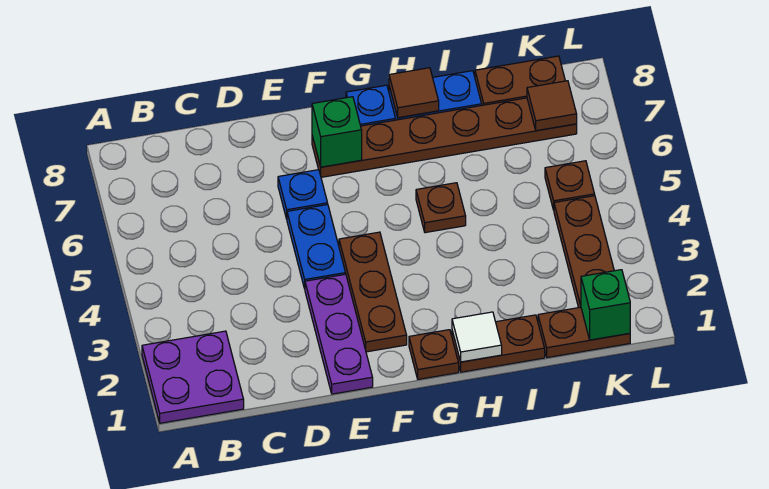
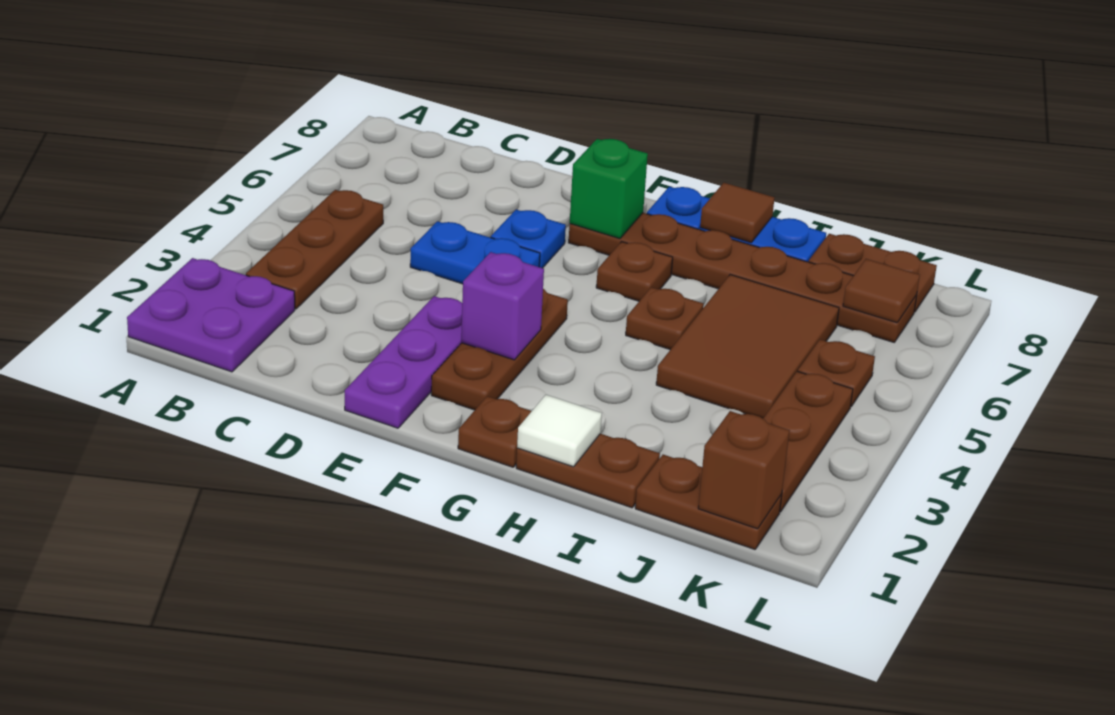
none -> brown plate B3:B5 level 1
blue plate E4:E5 level 1 -> blue plate D5:E5 level 1
none -> purple brick F3 level 2
none -> brown plate G6 level 1
none -> brown tile I4:J6 level 1
green brick K1 level 2 -> brown brick K1 level 2

